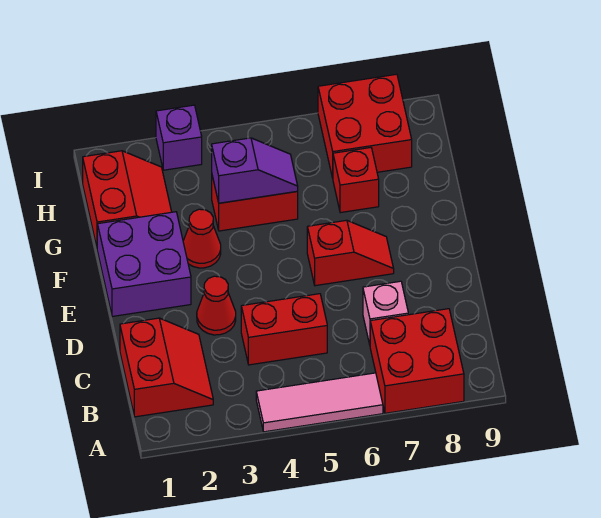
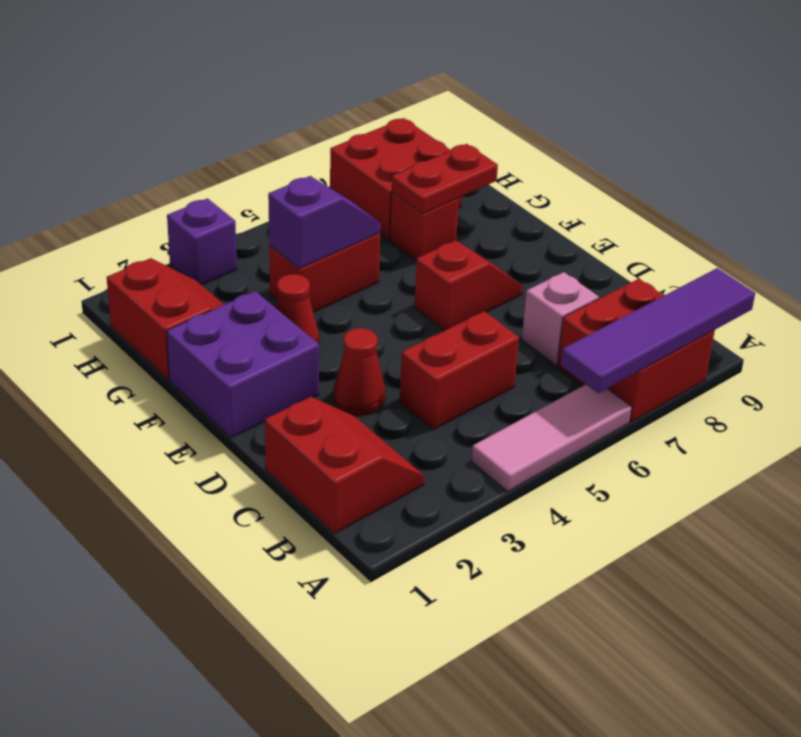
none -> purple tile A6:A9 level 2
none -> red plate G7:G8 level 2

